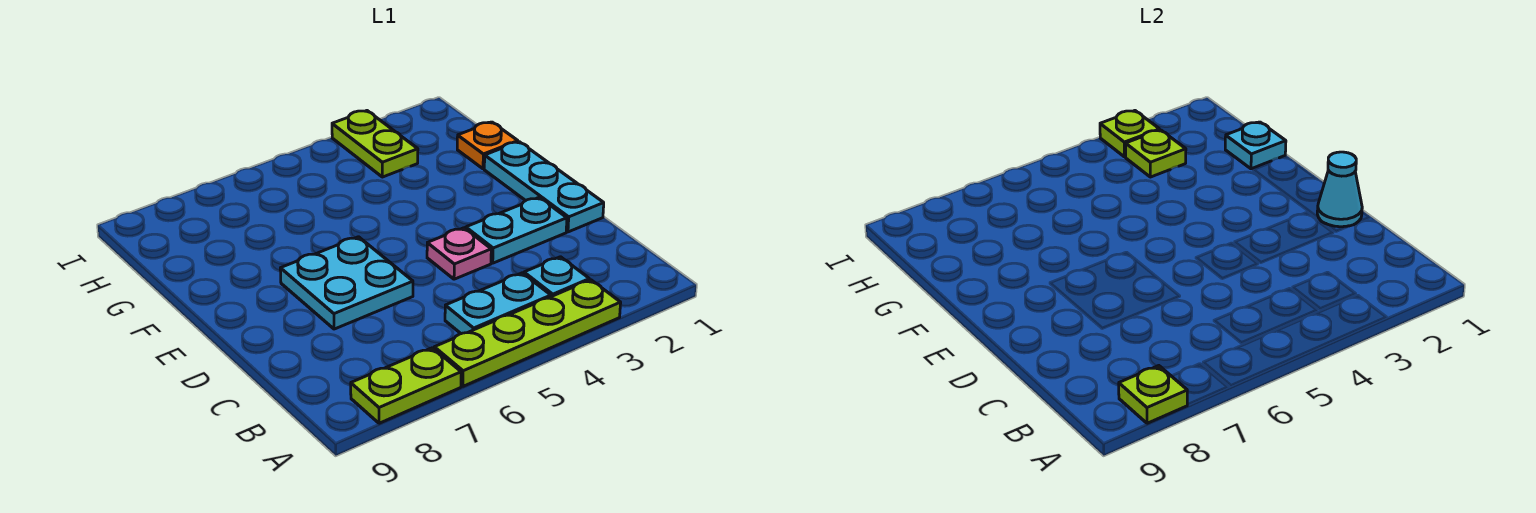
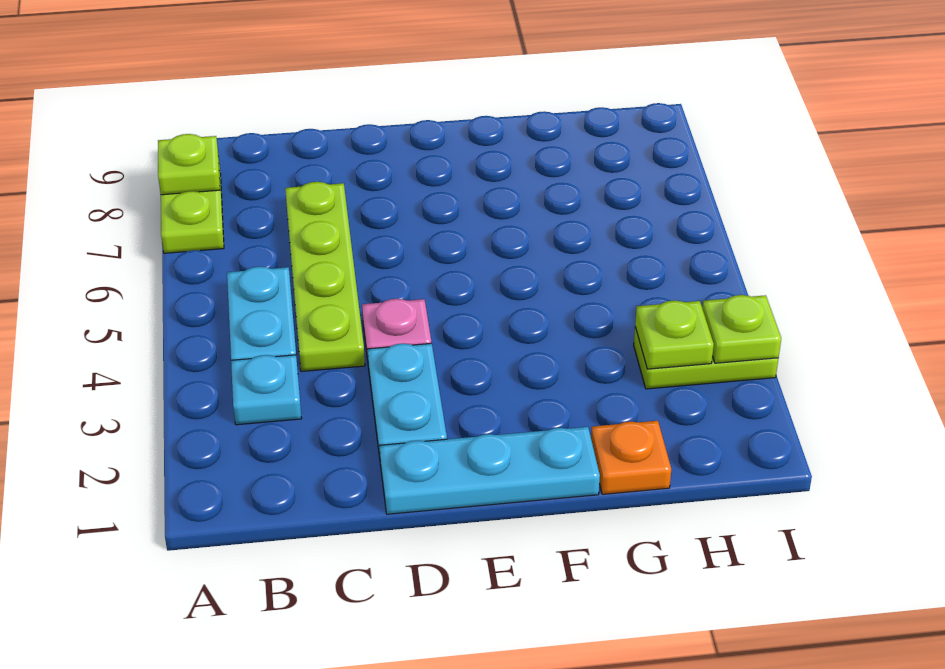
lime plate A3:A6 level 1 -> lime plate C4:C7 level 1
cyan cone D1 level 2 -> none
cyan plate D6:E7 level 1 -> none
cyan plate G1 level 2 -> none

